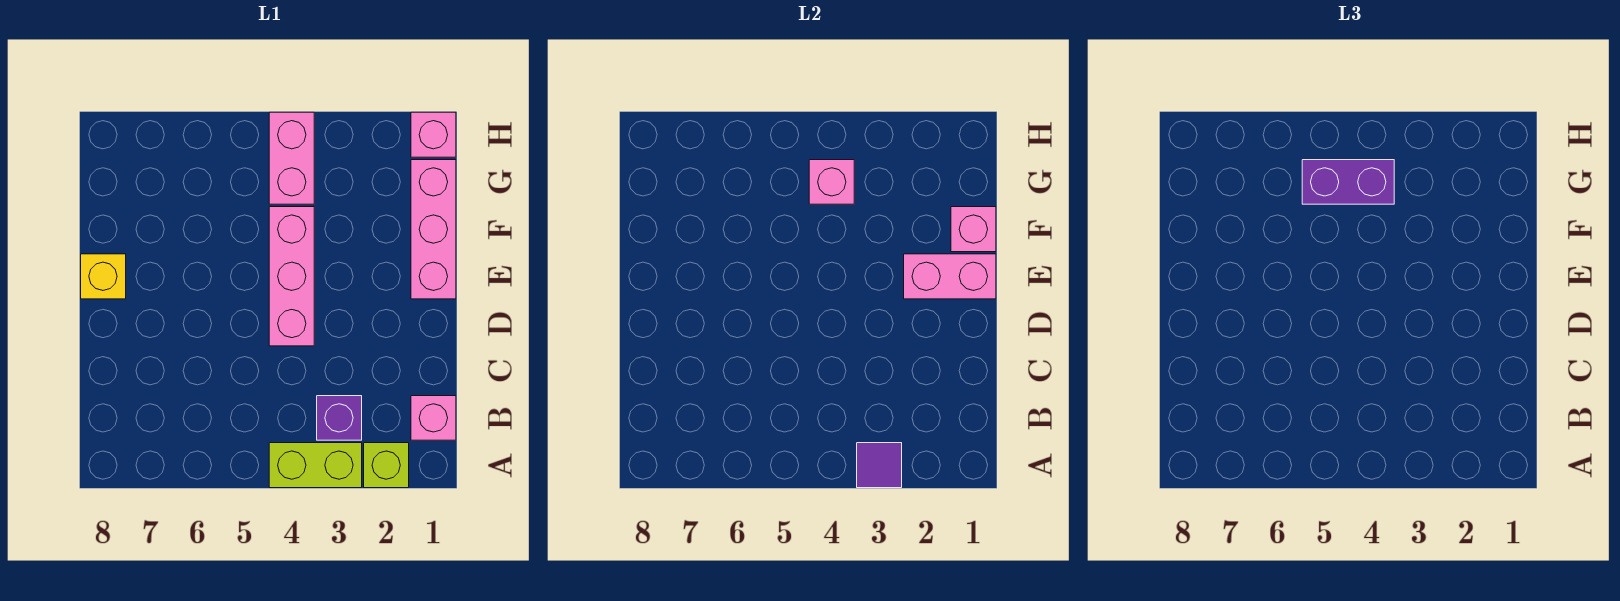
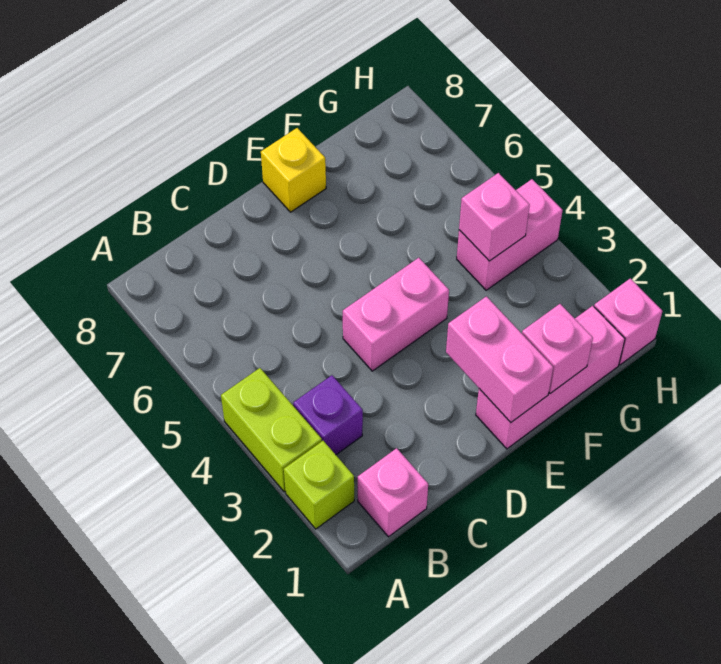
purple tile A3 level 2 -> none
pink brick D4:F4 level 1 -> pink brick D4:E4 level 1
purple brick G4:G5 level 3 -> none

